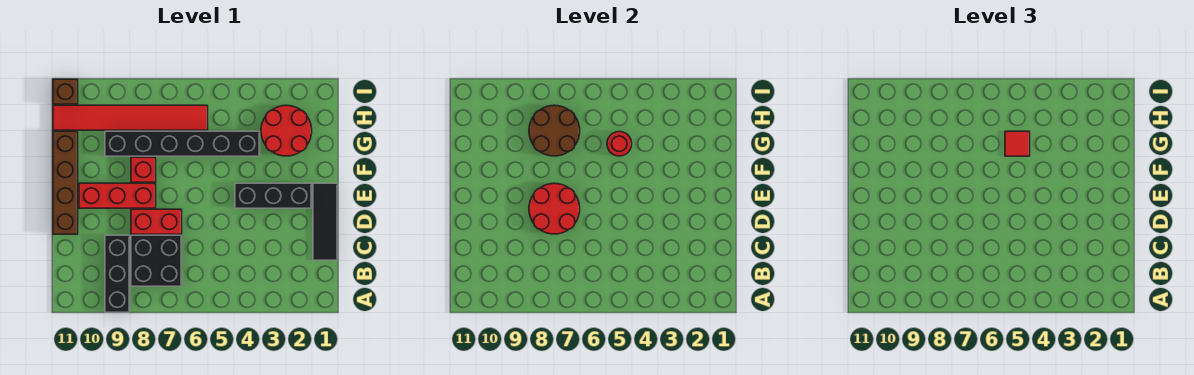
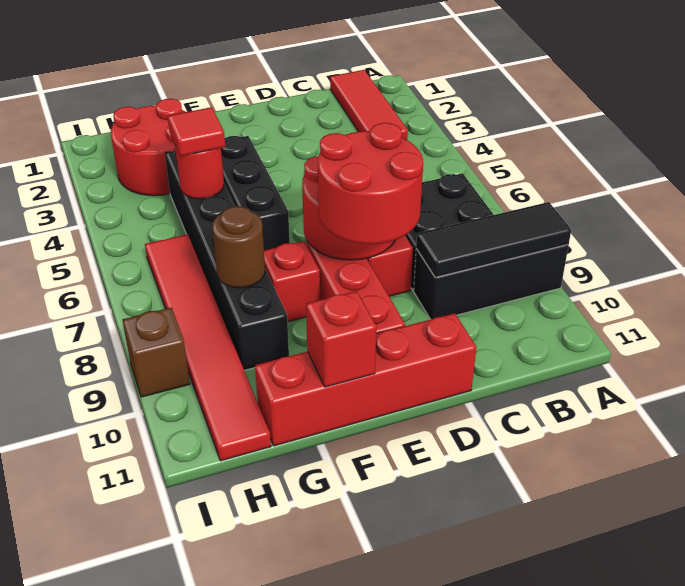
none -> red tile B1:B3 level 1
black tile C1:E1 level 1 -> black tile A9:C9 level 2
none -> red round brick D8:E9 level 3
brown brick D11:G11 level 1 -> red brick D11:G11 level 1
black brick E2:E4 level 1 -> black brick F4:F6 level 1
none -> red brick F11 level 2
brown round brick G7:H8 level 2 -> brown round brick G8 level 2
brown brick I11 level 1 -> brown brick I9 level 1

